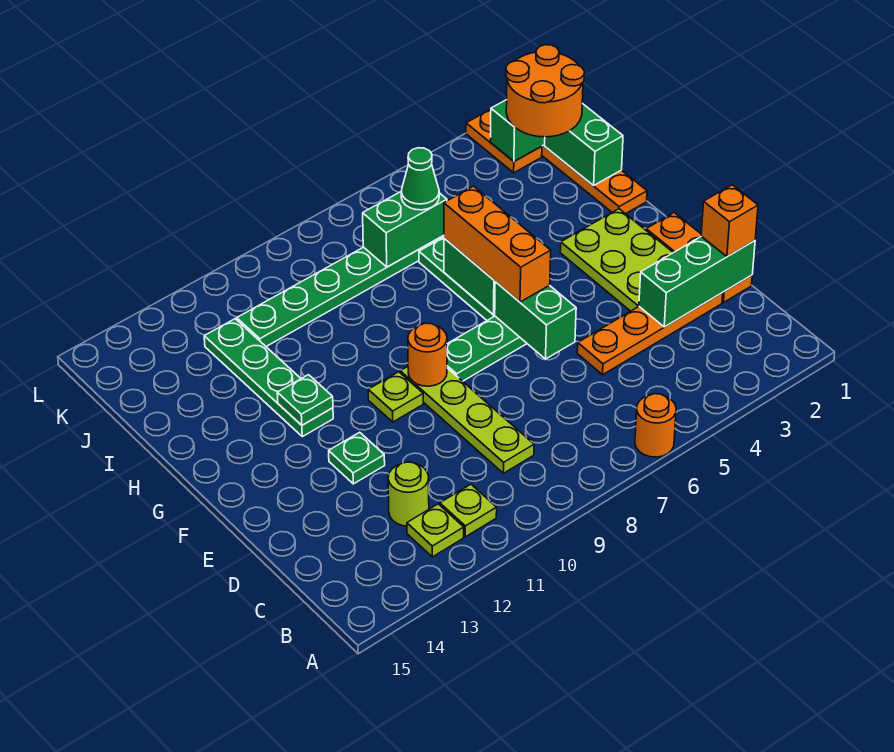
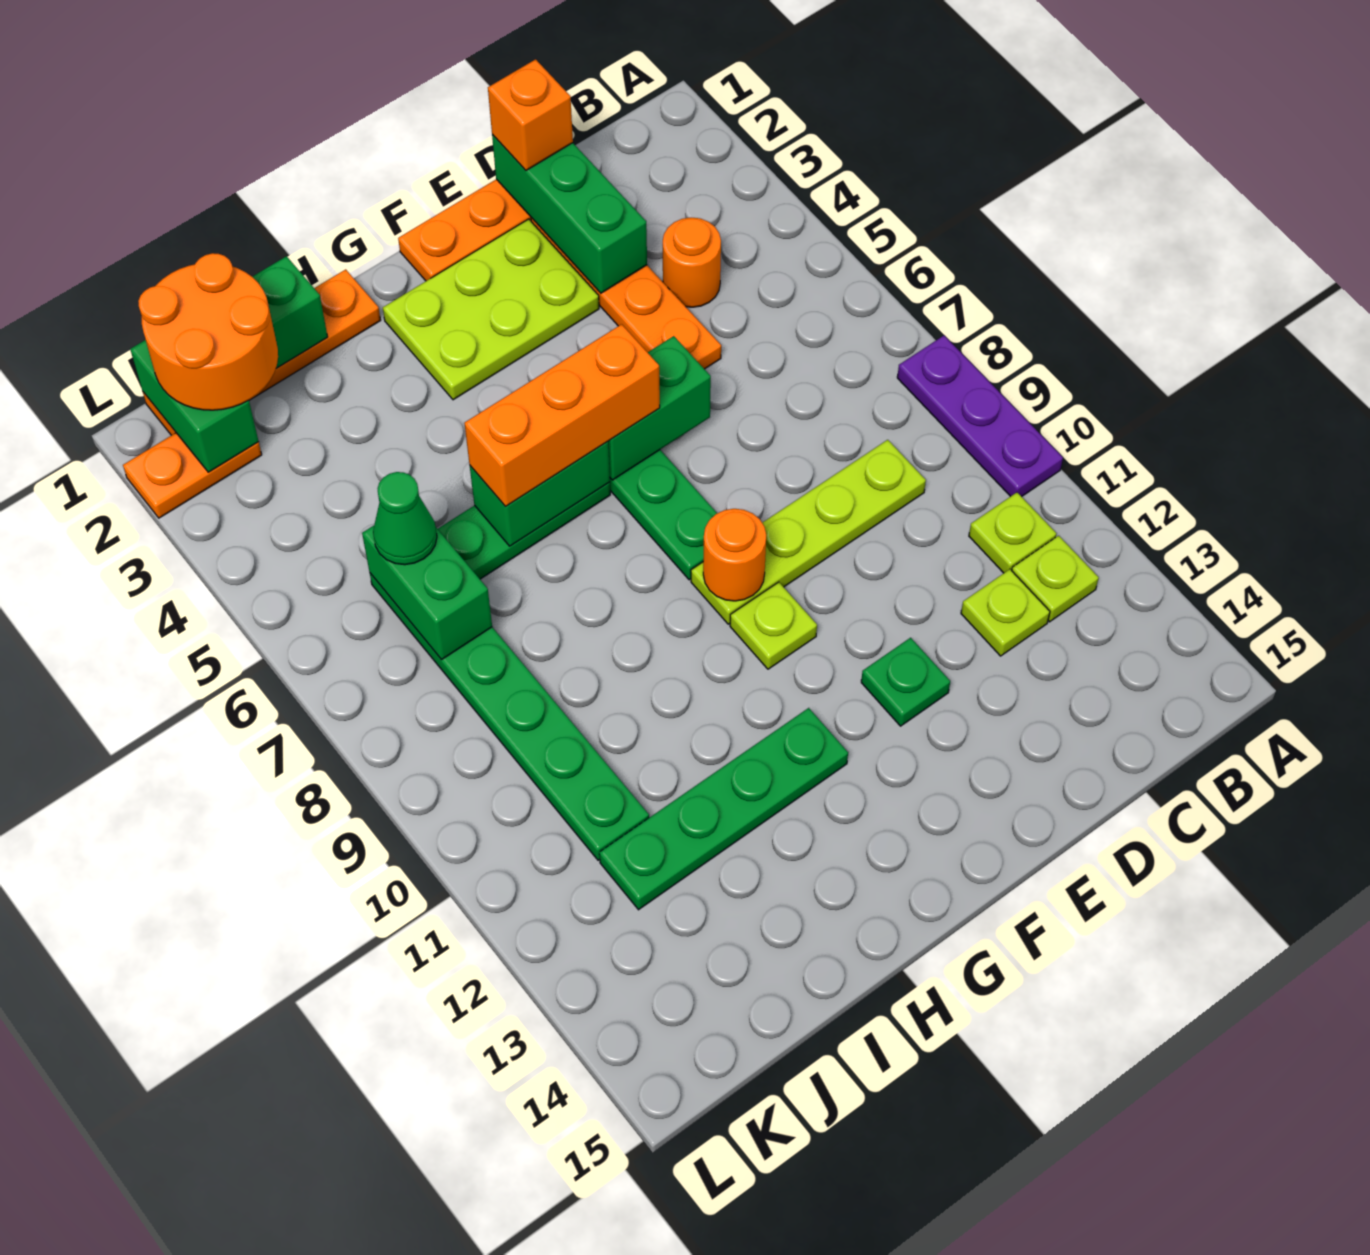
orange round brick A6 level 1 -> orange round brick C4 level 1
none -> purple plate A8:A10 level 1
lime round brick C12 level 1 -> lime plate C12 level 1
green plate G12 level 2 -> none

